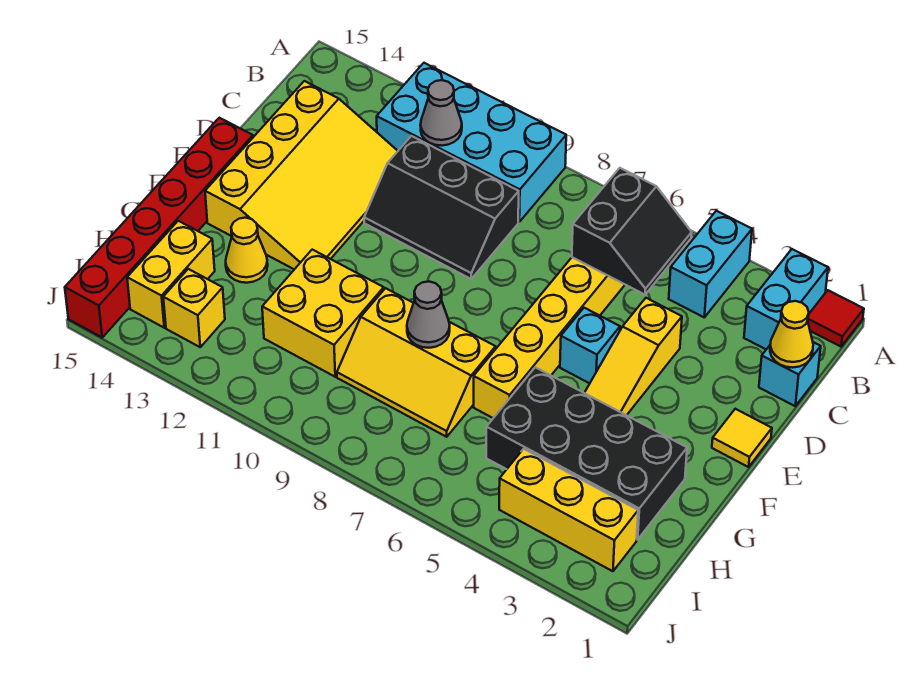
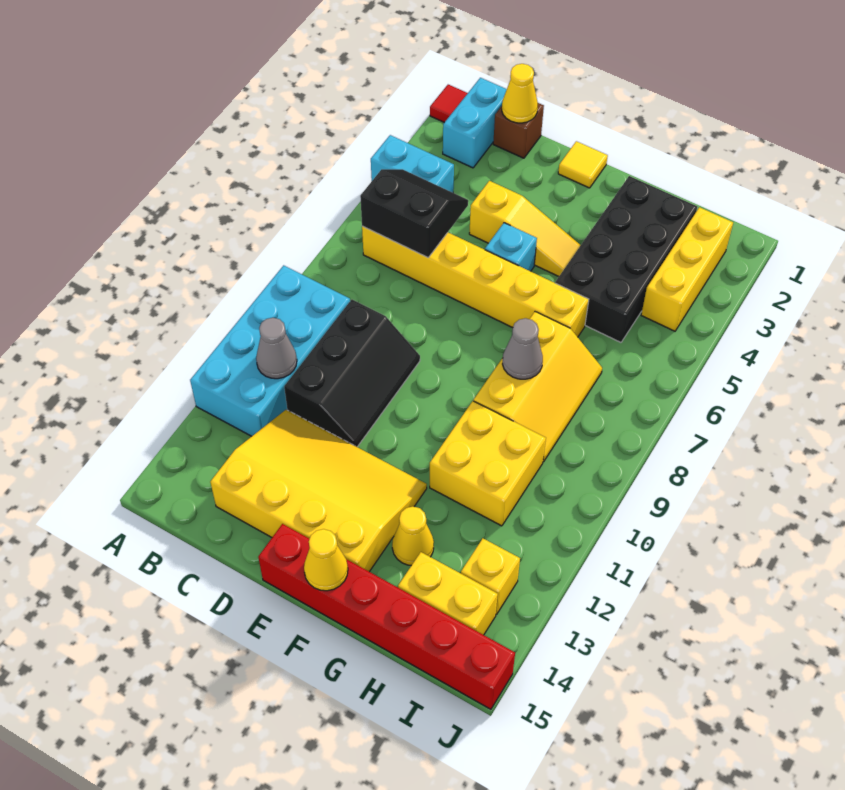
cyan brick A2:B2 level 1 -> cyan brick B1:B2 level 1
cyan brick C1 level 1 -> brown brick C1 level 1
none -> yellow cone F15 level 2

